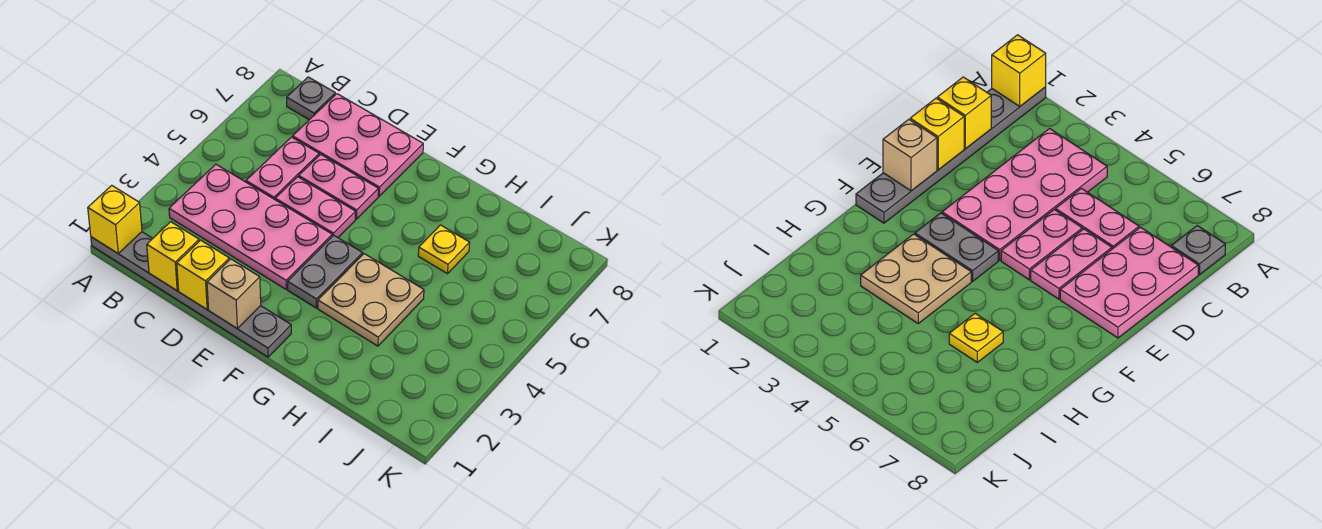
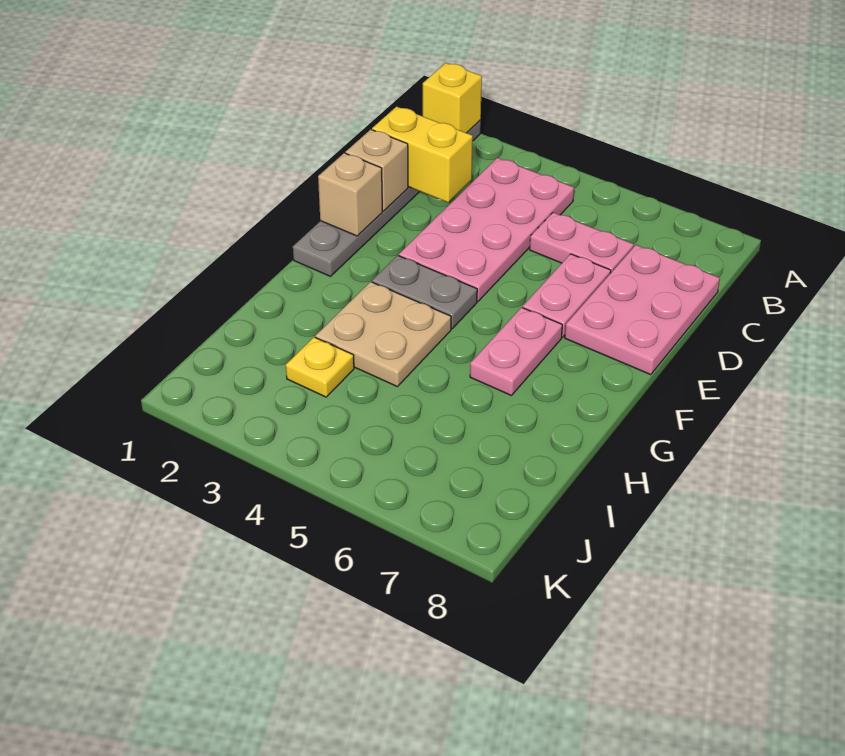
grey plate B8 level 1 -> none
yellow brick C1 level 2 -> yellow brick C1:C2 level 2
yellow brick D1 level 2 -> tan brick D1 level 2
pink plate D5:E5 level 1 -> pink plate F6:G6 level 1
yellow plate H6 level 1 -> yellow plate I3 level 1

